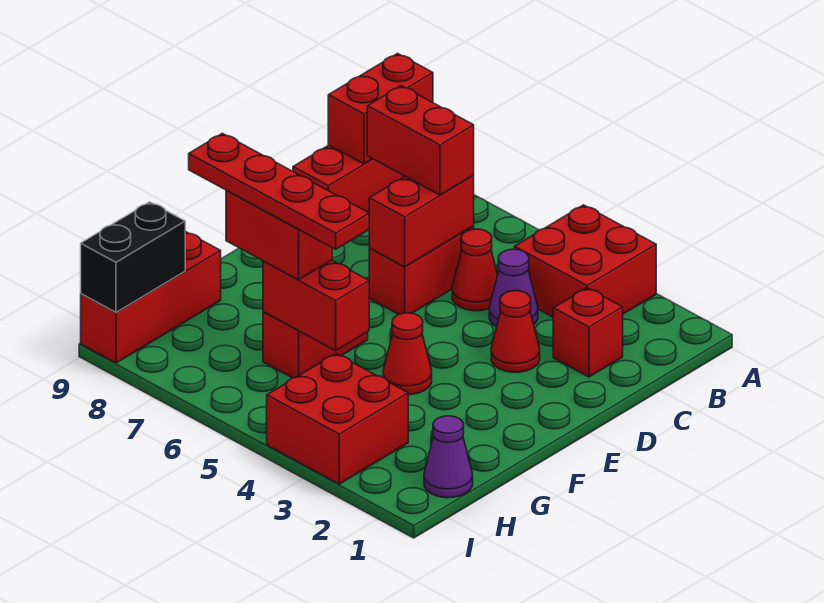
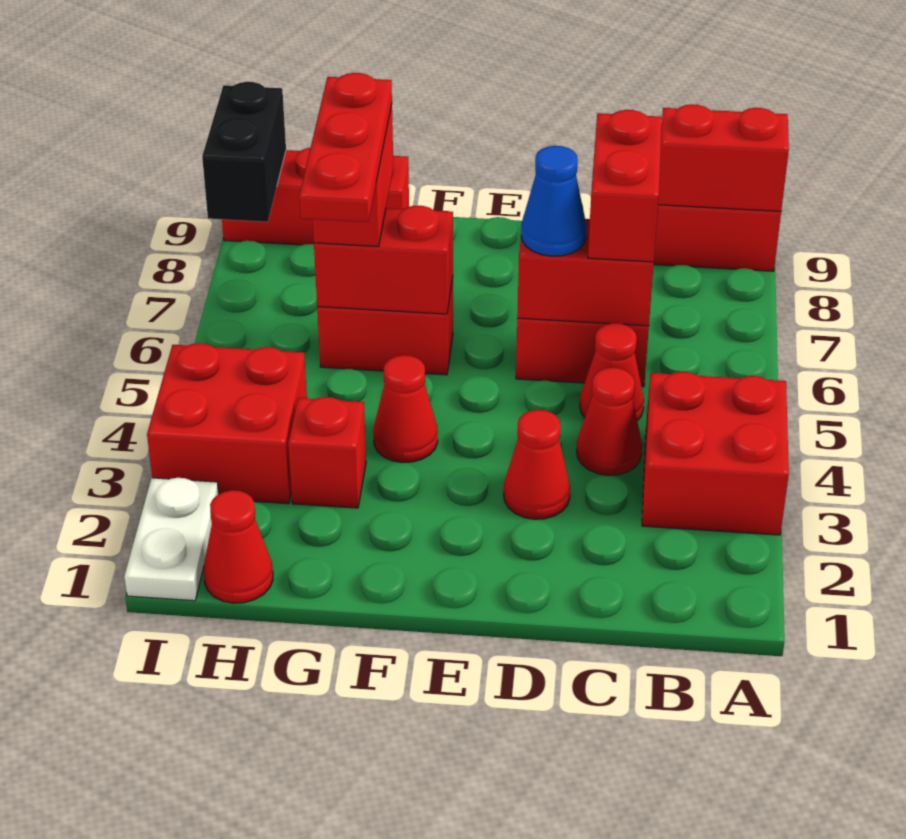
red brick C2 level 1 -> red brick G3 level 1
purple cone C4 level 1 -> red cone C4 level 1
none -> blue cone D6 level 3
red brick G5:G6 level 2 -> red brick F6:G6 level 2
red plate G5:G8 level 4 -> red plate G5:G7 level 4
purple cone H1 level 1 -> red cone H1 level 1
black brick H9:I9 level 2 -> black brick I8:I9 level 2
none -> white plate I1:I2 level 1

